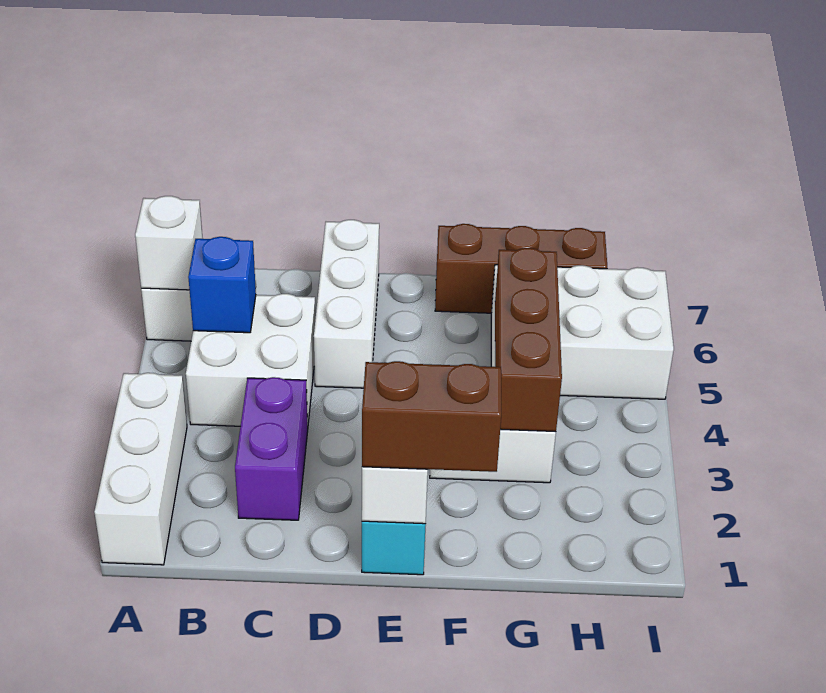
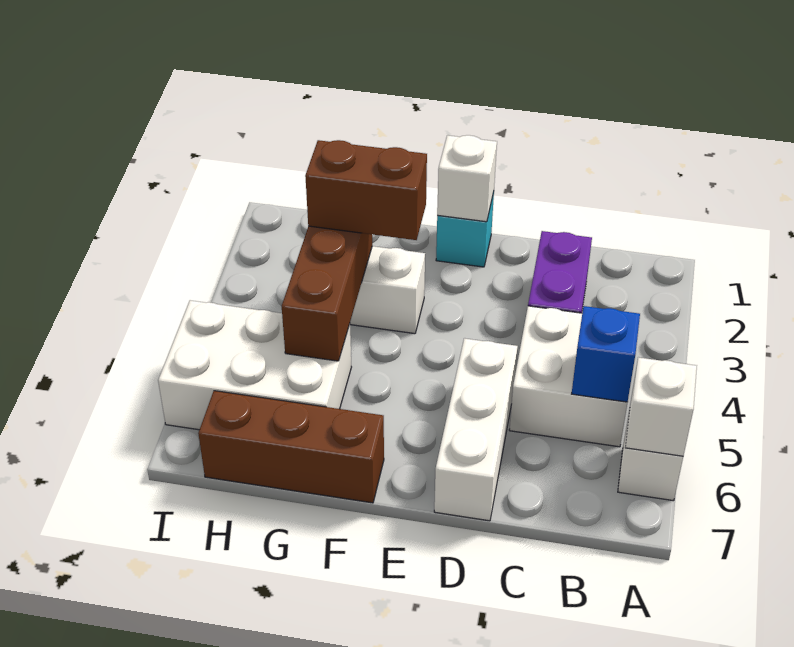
white brick A1:A3 level 1 -> none
brown brick E1:F1 level 3 -> brown brick F3:G3 level 3

